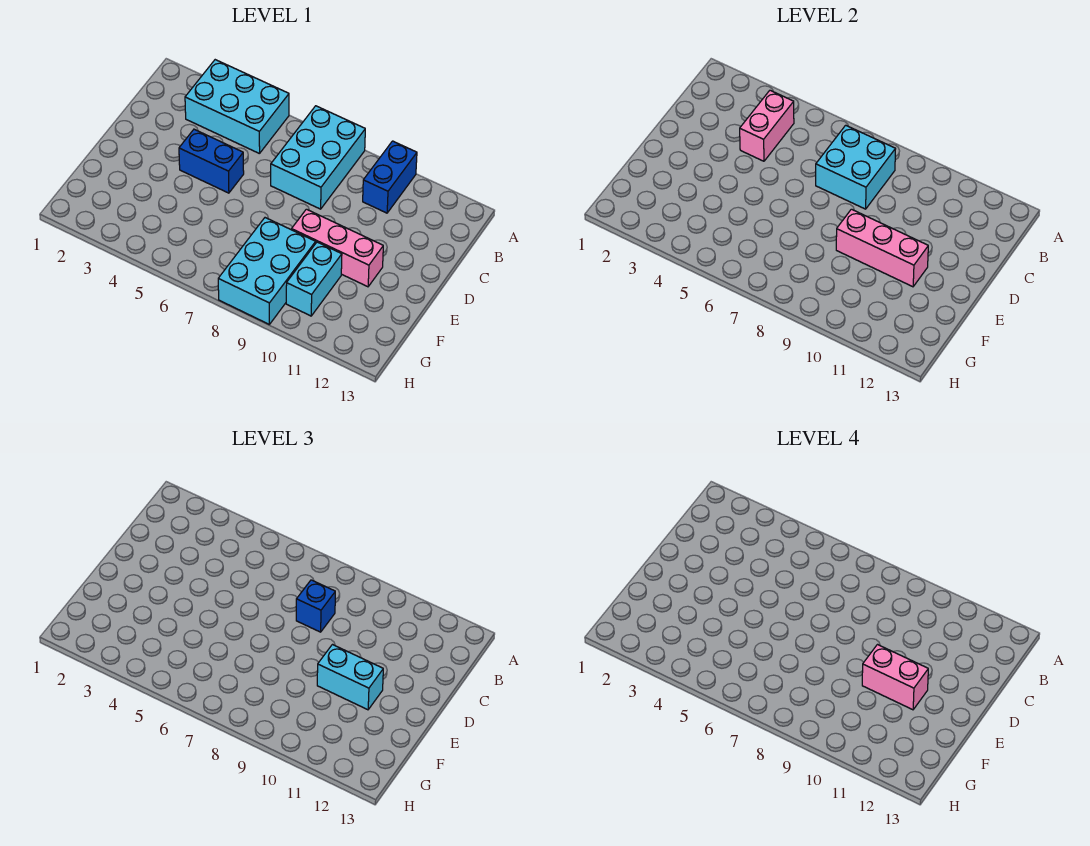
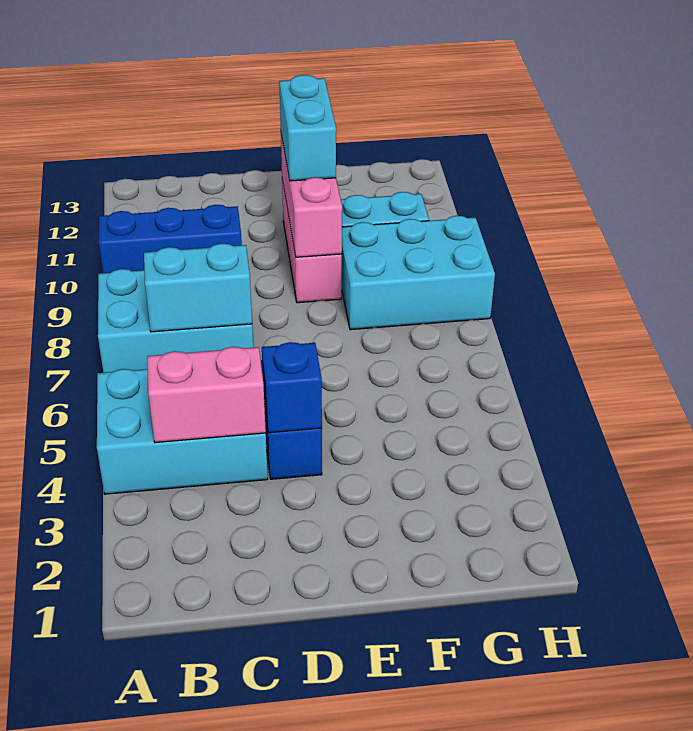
cyan brick A3:B5 level 1 -> cyan brick A4:C5 level 1
blue brick A10:B10 level 1 -> blue brick A10:C10 level 1
cyan brick B7:C8 level 2 -> cyan brick B7:C7 level 2
blue brick C8 level 3 -> blue brick D4 level 2
pink brick E10:E11 level 4 -> none

